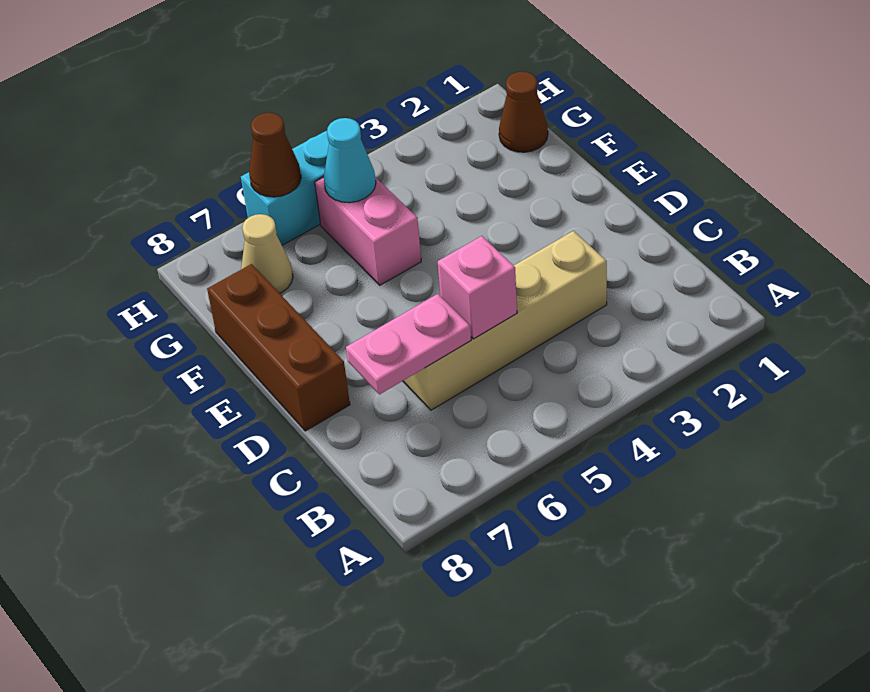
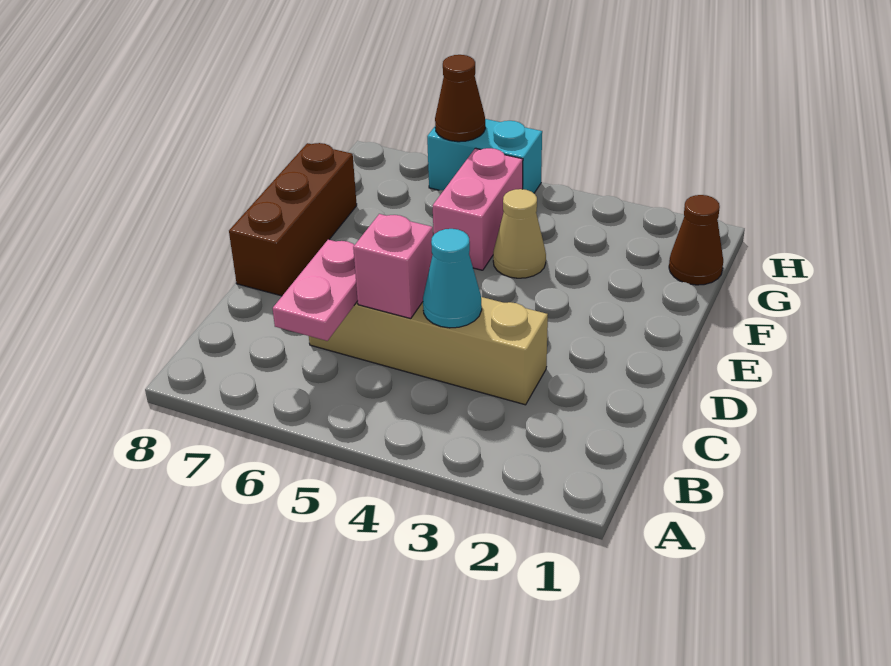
pink plate C6:C7 level 2 -> pink plate B6:C6 level 2
cyan cone G5 level 2 -> cyan cone C4 level 2
tan cone G7 level 1 -> tan cone F4 level 1

